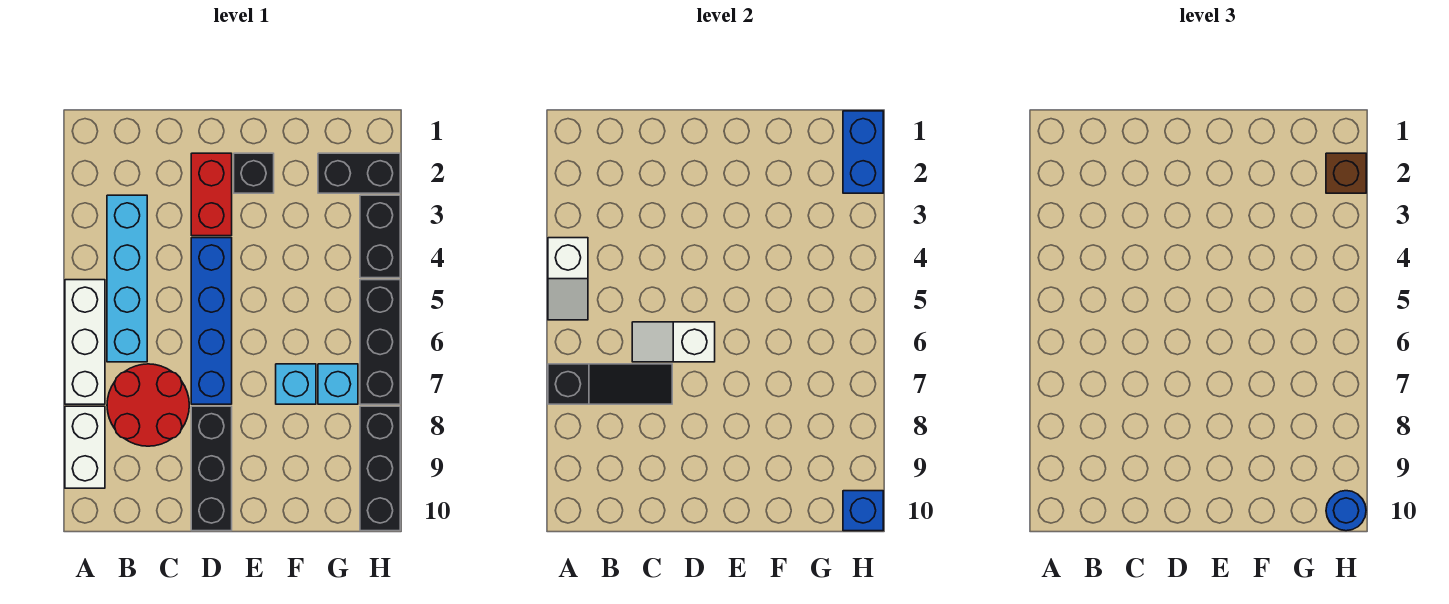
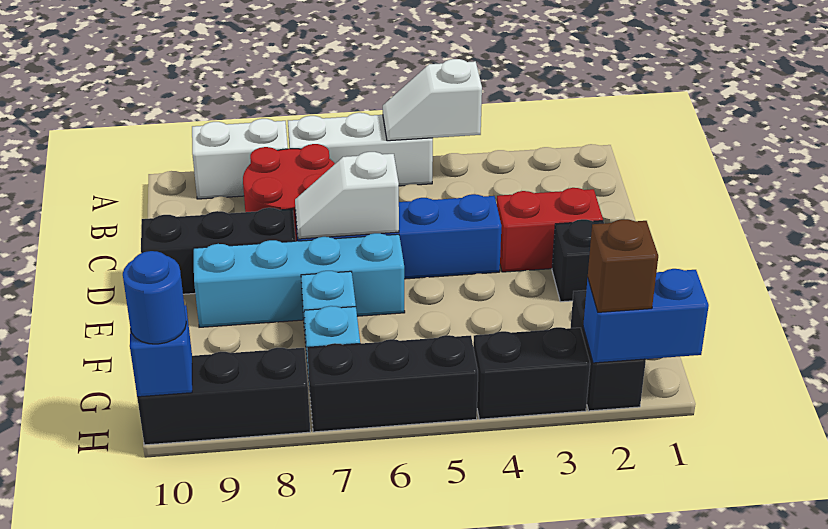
black slope A7:C7 level 2 top A -> none
cyan brick B3:B6 level 1 -> cyan brick E6:E9 level 1
white slope C6:D6 level 2 top D -> white slope D6:D7 level 2 top 6

